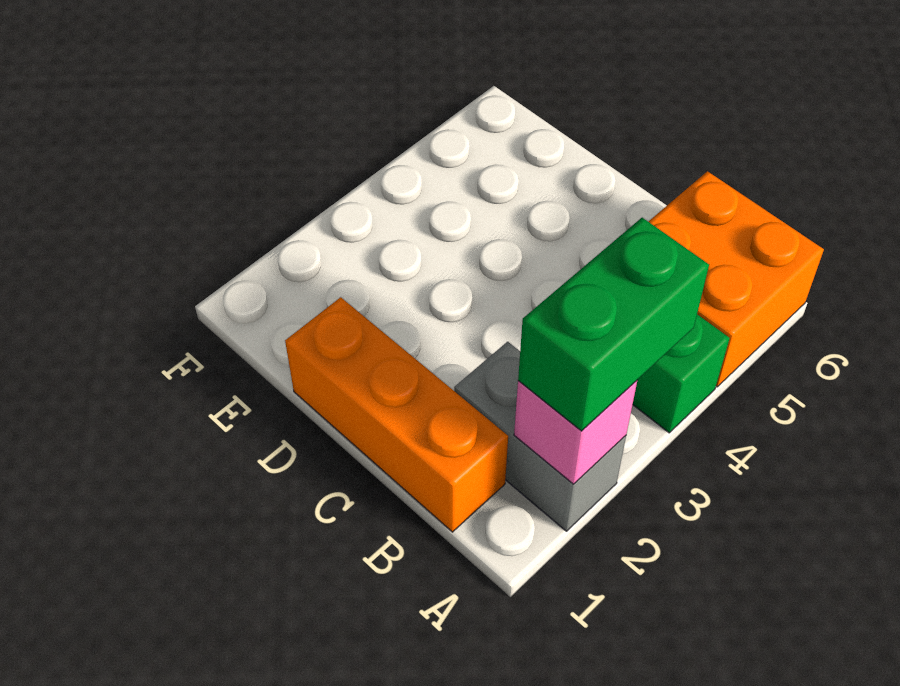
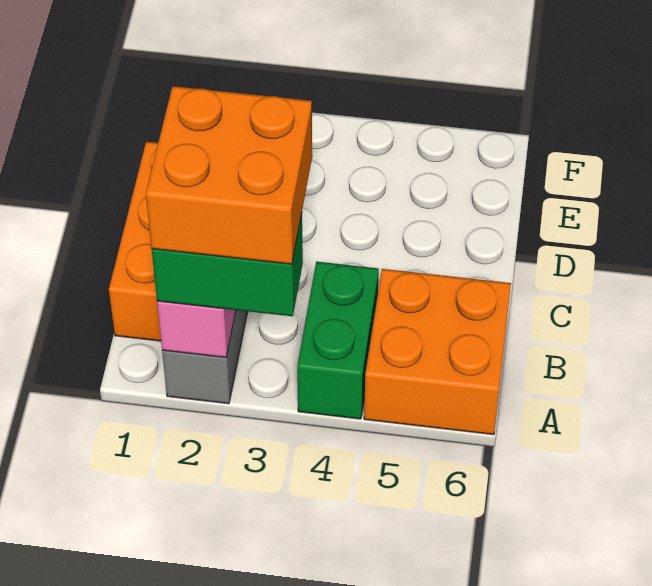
none -> orange brick A2:B3 level 4

